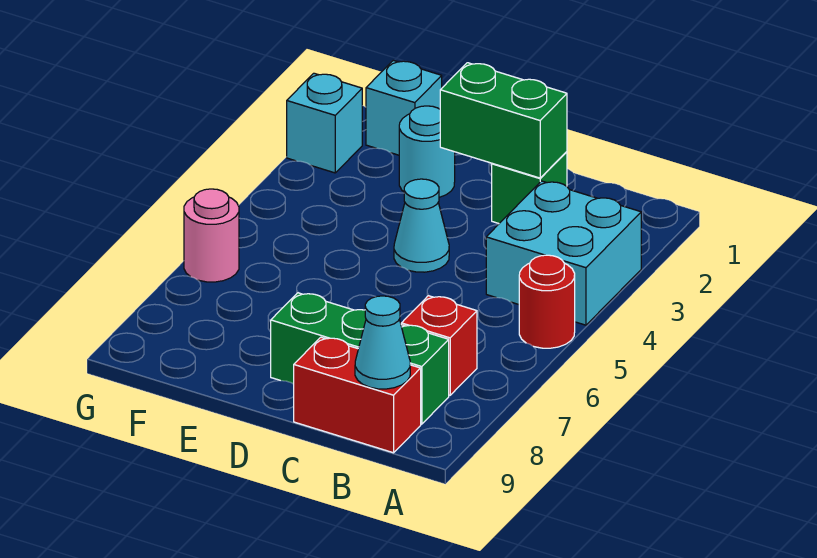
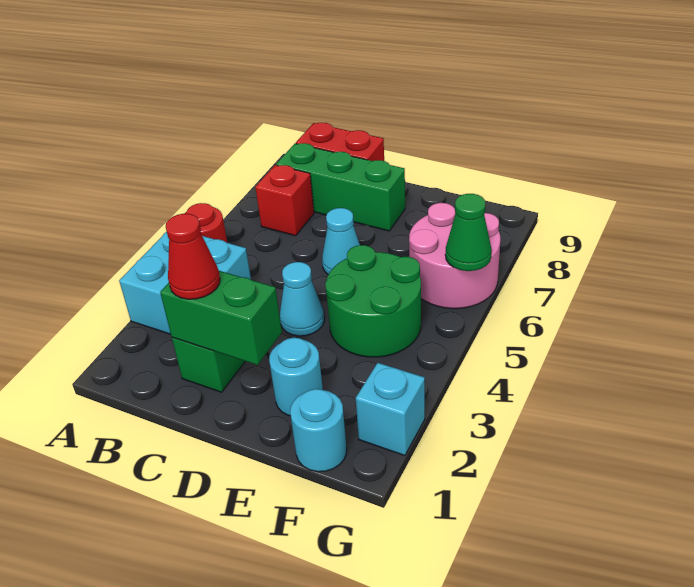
cyan cone B9 level 2 -> cyan cone D6 level 1
none -> red cone C2 level 3
none -> green round brick E4:F5 level 1
cyan brick F1 level 1 -> cyan round brick F1 level 1
pink round brick G6 level 1 -> pink round brick F6:G7 level 1
none -> green cone G6 level 2

